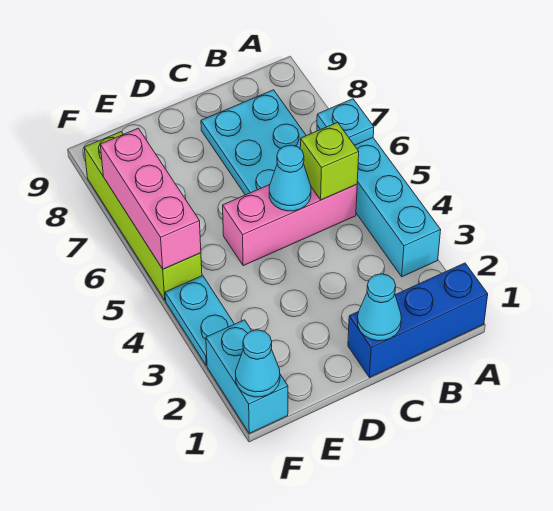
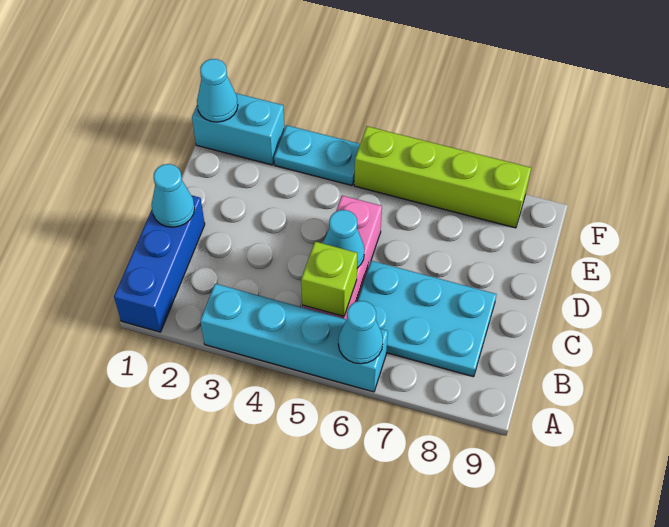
cyan plate A6 level 2 -> cyan cone A6 level 2
pink brick F5:F7 level 2 -> none

